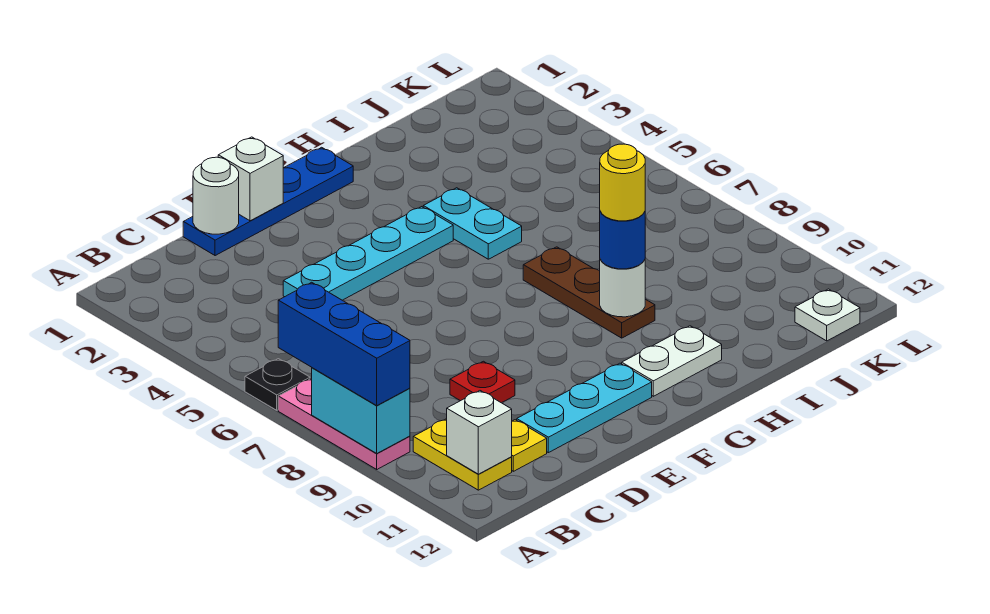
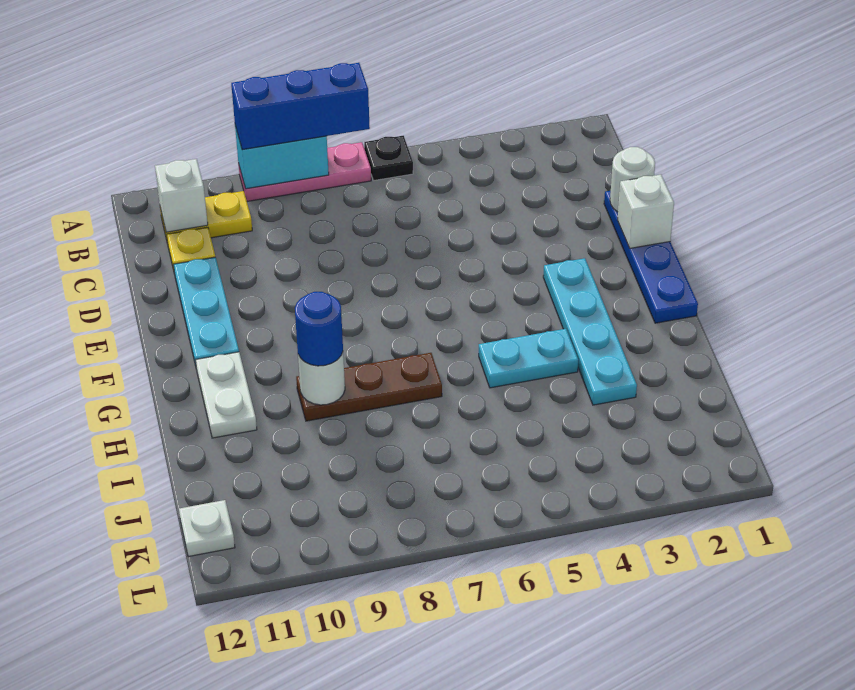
cyan plate D4:G4 level 1 -> cyan plate F3:I3 level 1
red plate D9 level 1 -> none
yellow round brick H9 level 4 -> none

